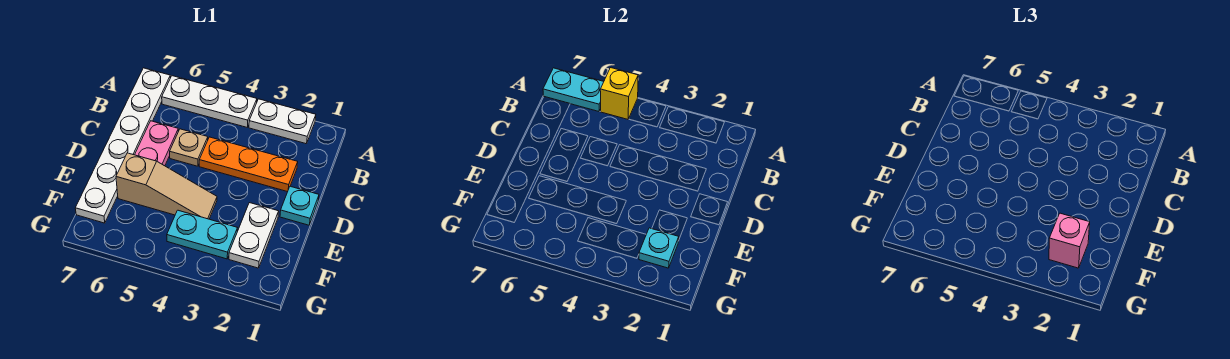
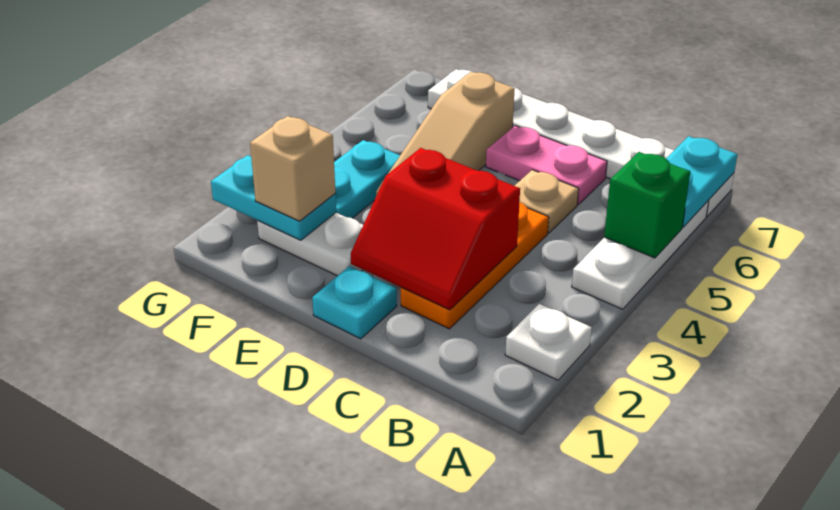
white plate A2:A3 level 1 -> white plate A2 level 1
yellow brick A5 level 2 -> green brick A5 level 2
none -> red slope C2:D3 level 2 top 3
cyan plate F2 level 2 -> cyan plate F2:G2 level 2
pink brick F2 level 3 -> tan brick F2 level 3

